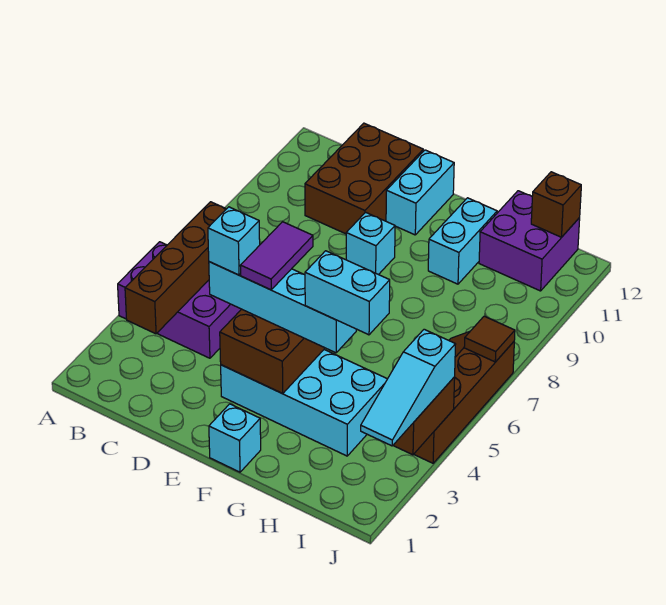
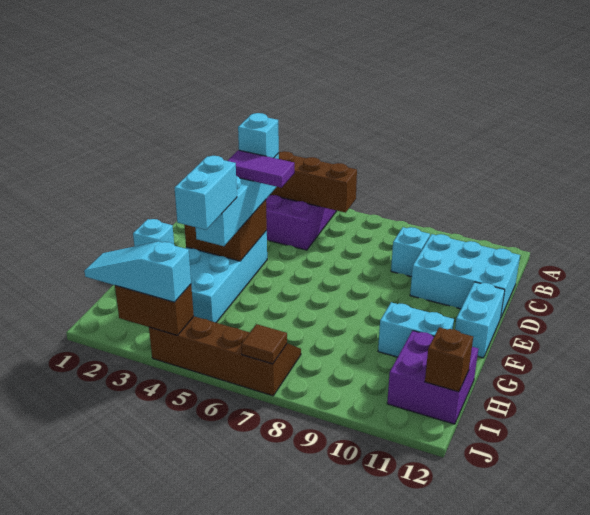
brown brick C10:D12 level 1 -> cyan brick C10:D12 level 1
cyan brick E9 level 1 -> cyan brick C9 level 1
cyan brick E11:E12 level 1 -> cyan brick E12:F12 level 1

